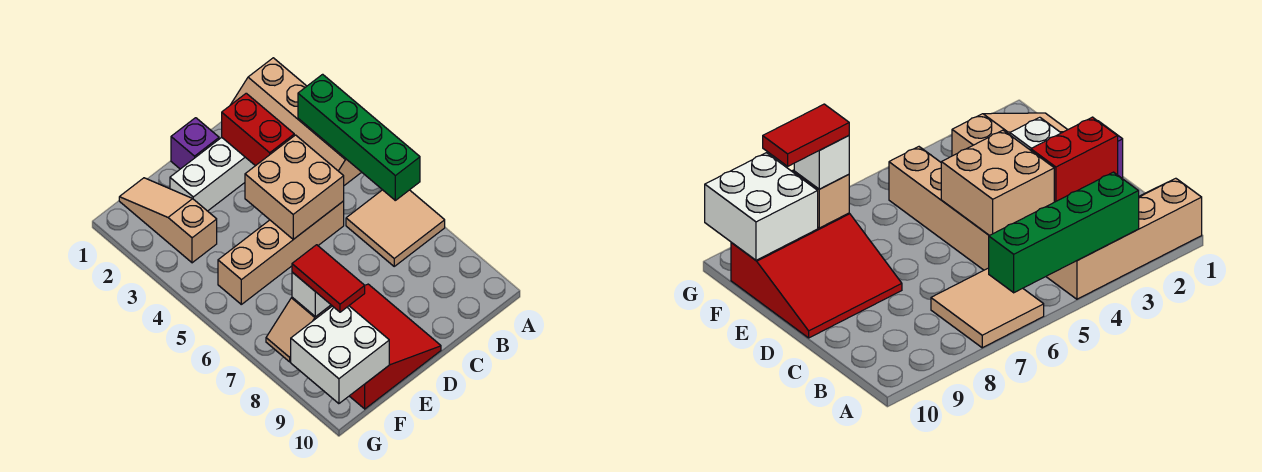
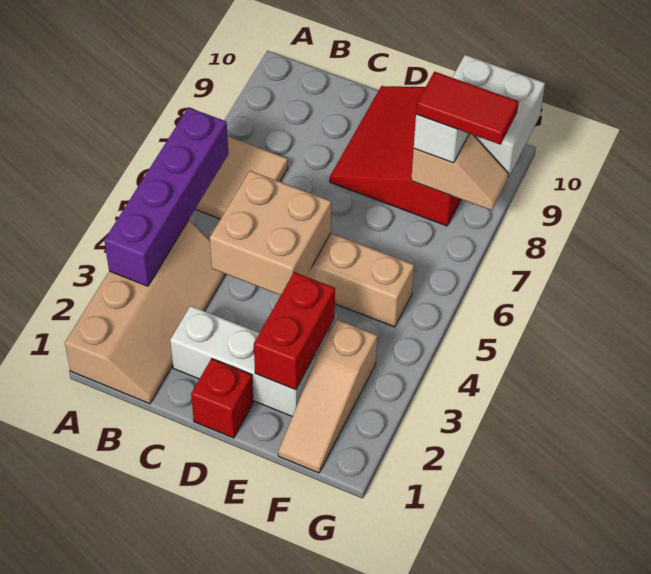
green brick A3:A6 level 2 -> purple brick A3:A6 level 2
red brick C2:C3 level 2 -> red brick E2:E3 level 2
purple brick D1 level 1 -> red brick D1 level 1
red tile F8:F9 level 4 -> red tile F8:G8 level 4

